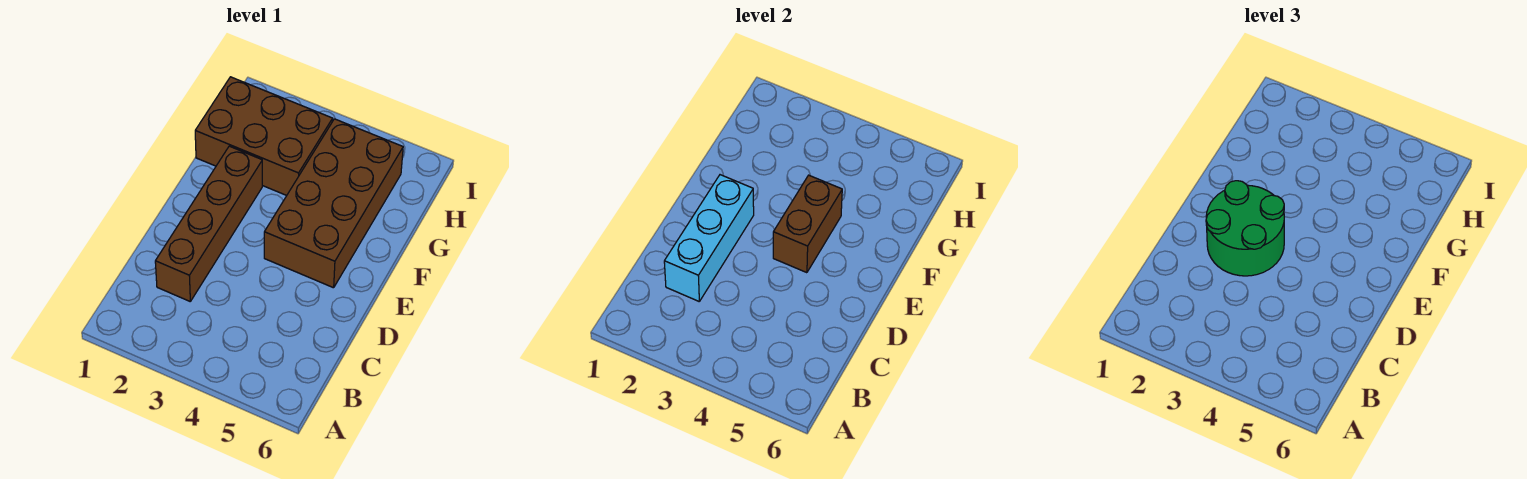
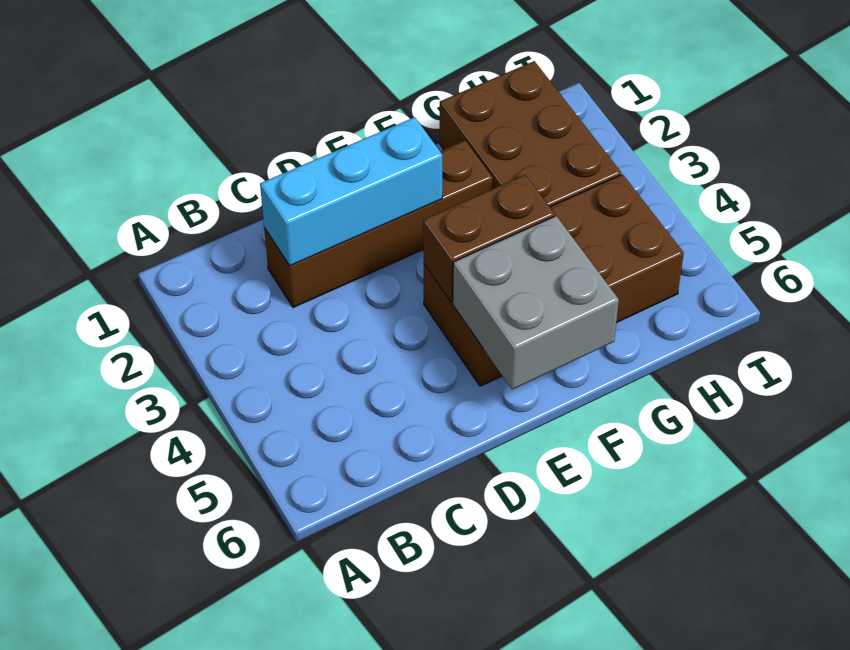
green round brick D2:E3 level 3 -> none
none -> grey brick E5:F6 level 2

